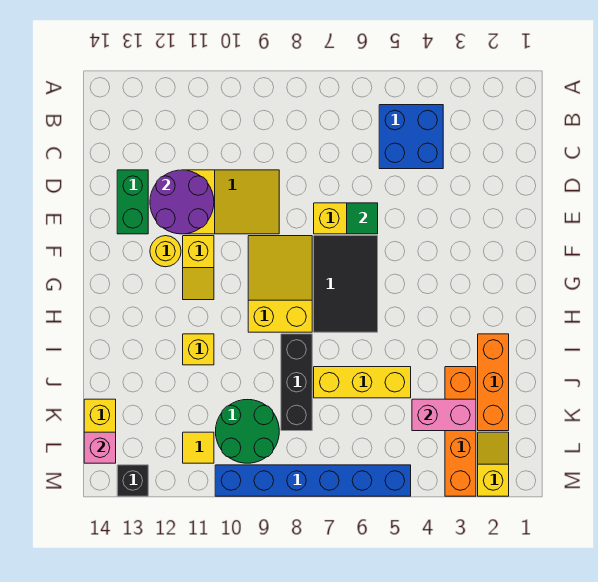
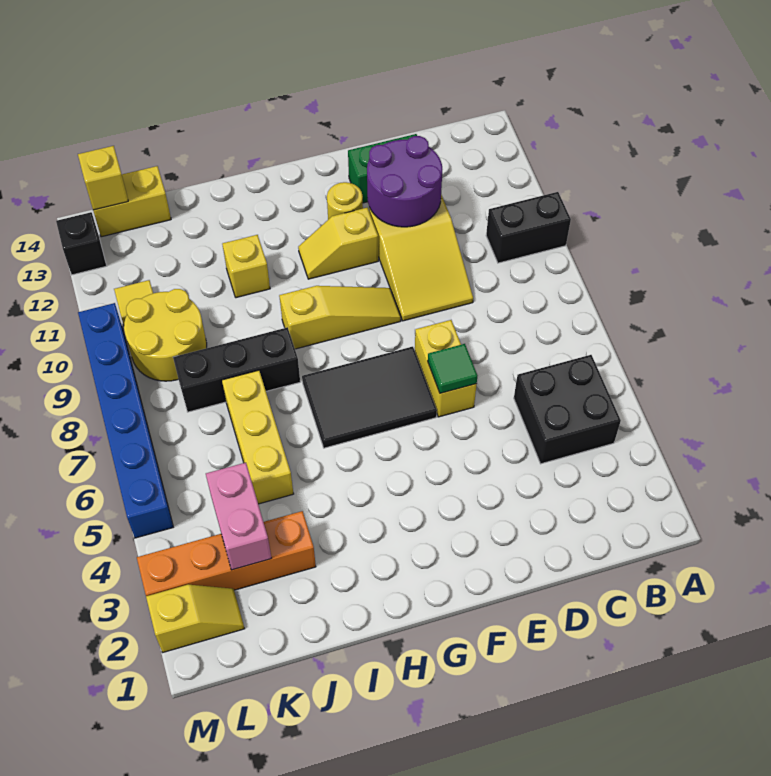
none -> black brick A10:B10 level 1
blue brick B4:C5 level 1 -> black brick B4:C5 level 1
yellow slope F8:H9 level 1 top H -> yellow slope F9:H9 level 1 top H
orange brick I2:K2 level 1 -> none
green round brick K9:L10 level 1 -> yellow round brick K9:L10 level 1
pink brick L14 level 2 -> yellow brick L14 level 2

